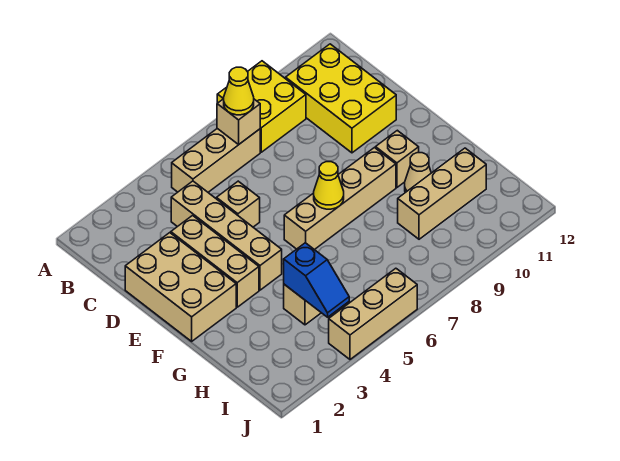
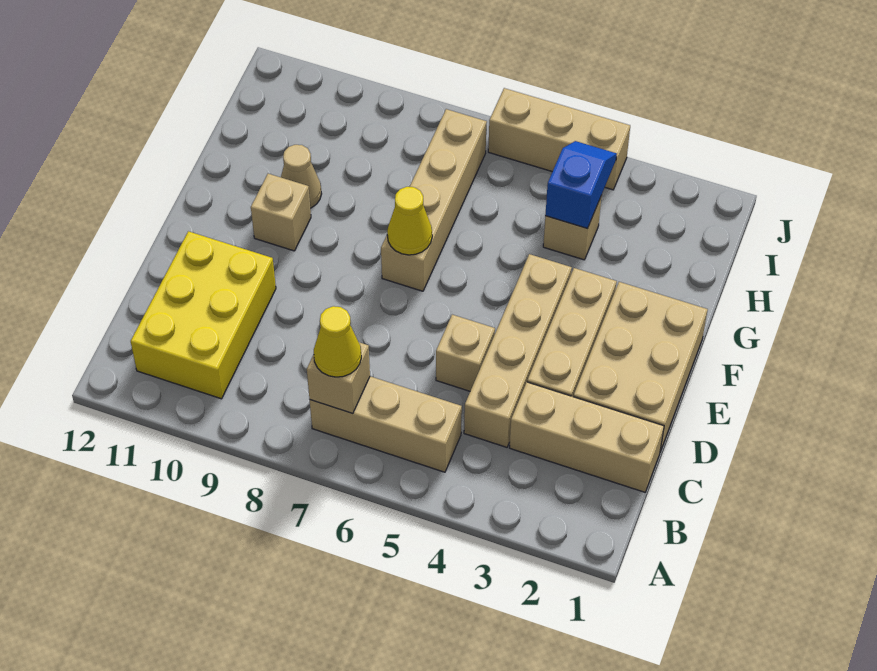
yellow brick A8:B9 level 1 -> none
tan brick F6:F9 level 1 -> tan brick F7:I7 level 1
tan brick H9:H11 level 1 -> tan brick C1:C3 level 1

